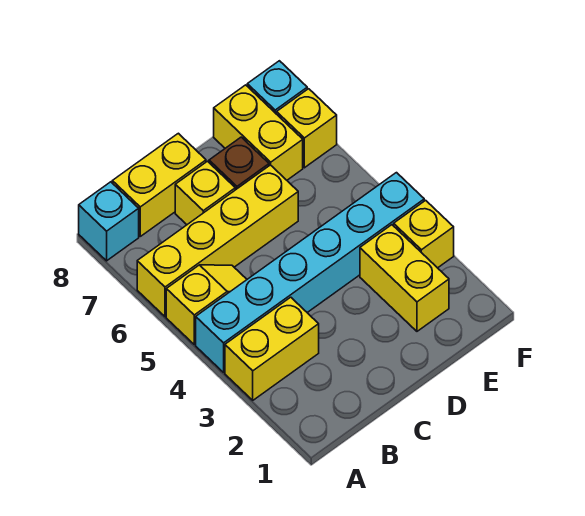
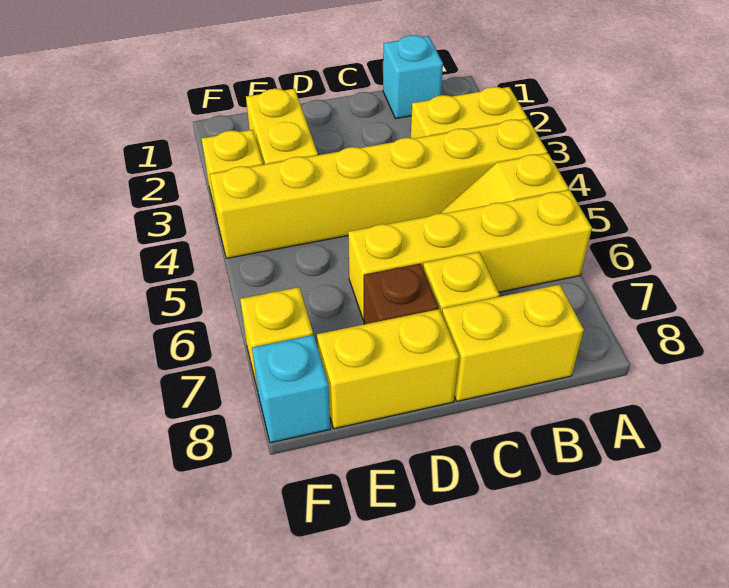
cyan brick A4:F4 level 1 -> yellow brick A4:F4 level 1
cyan brick A8 level 1 -> cyan brick B1 level 1
yellow brick E7:E8 level 1 -> yellow brick D8:E8 level 1

